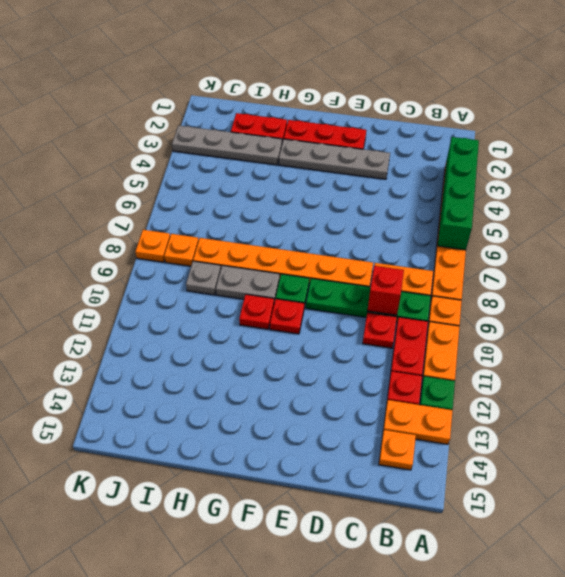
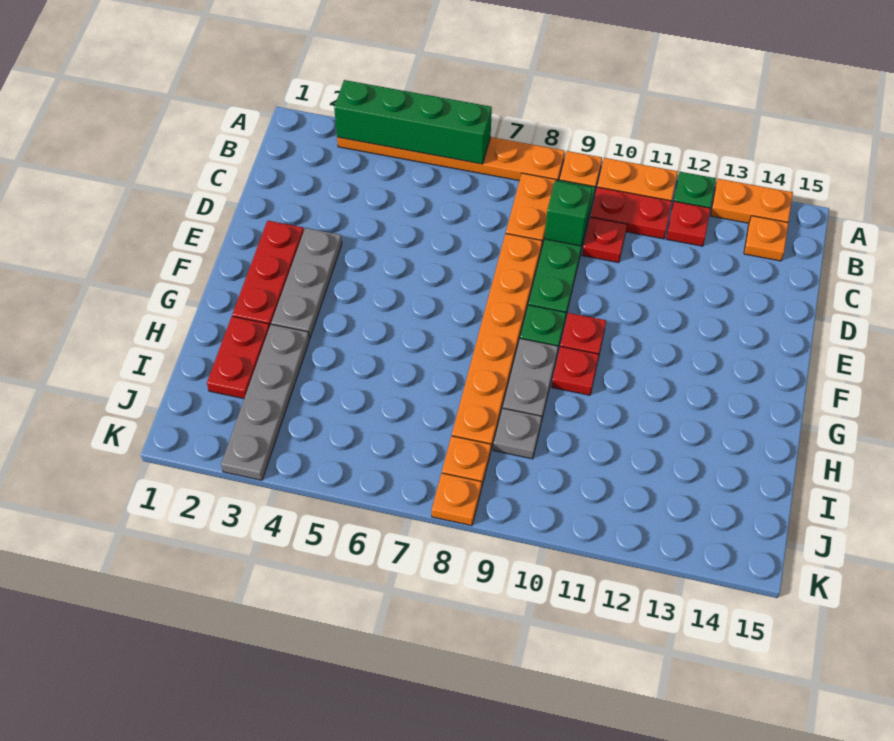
orange plate A13:B13 level 1 -> orange plate A13:A14 level 1
red brick C9 level 2 -> green brick C9 level 2
grey plate D3:G3 level 1 -> grey plate E3:G3 level 1

